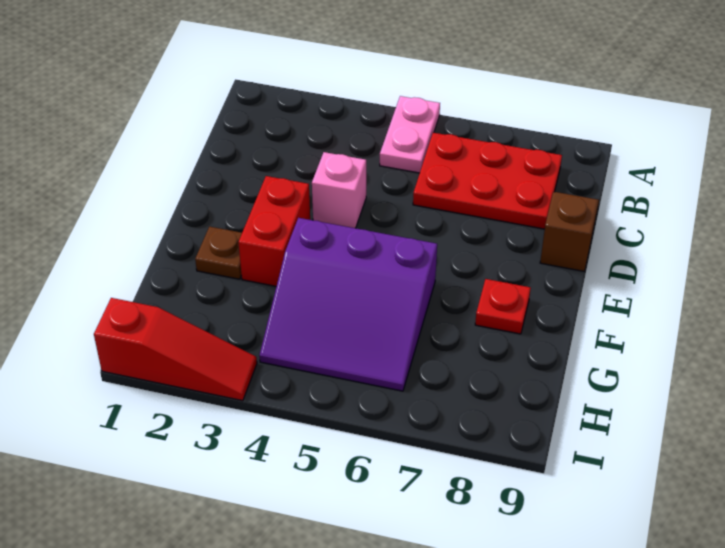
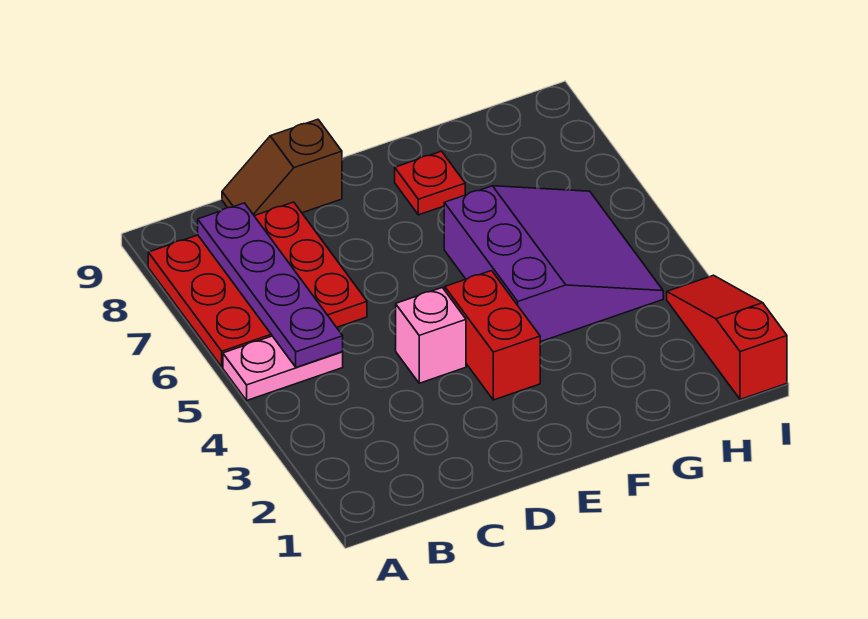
none -> purple plate B5:B8 level 2
red plate B6:C8 level 1 -> red plate A6:C8 level 1
red brick E3:F3 level 1 -> red brick E3:E4 level 1
brown plate F2 level 1 -> none

